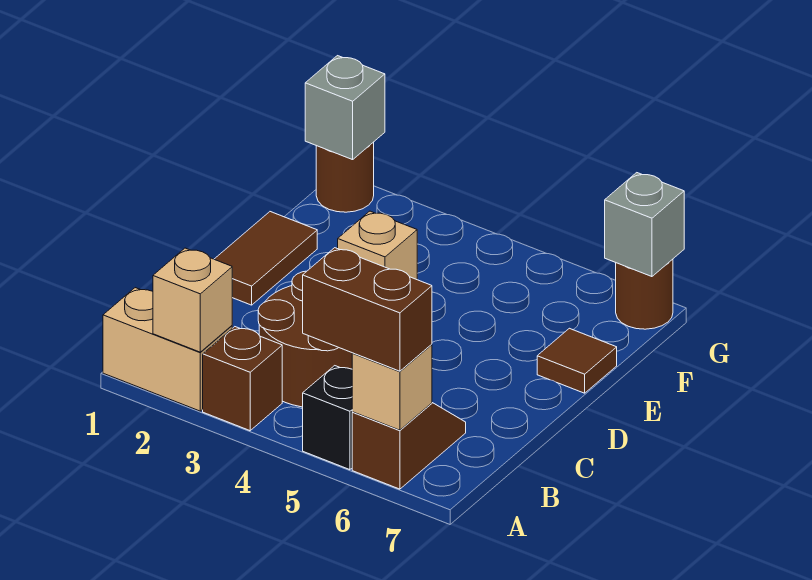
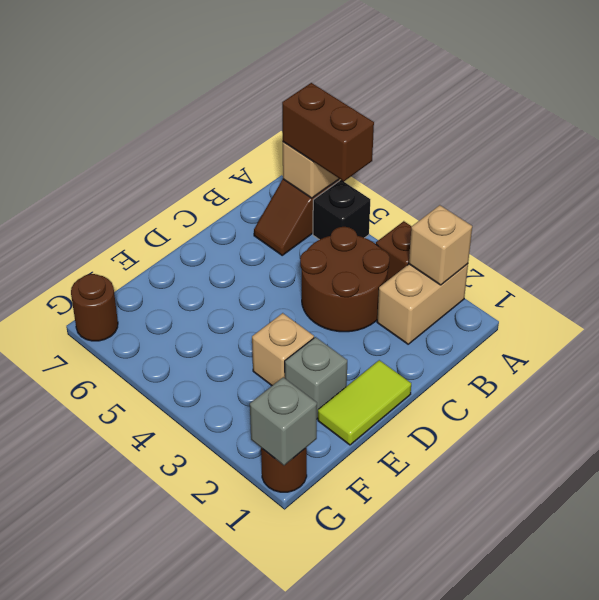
tan brick A1:A2 level 1 -> tan brick A2:B2 level 1
brown tile D1:E1 level 1 -> lime tile D1:E1 level 1
brown tile E7 level 1 -> none
grey brick G7 level 2 -> grey brick E2 level 1

